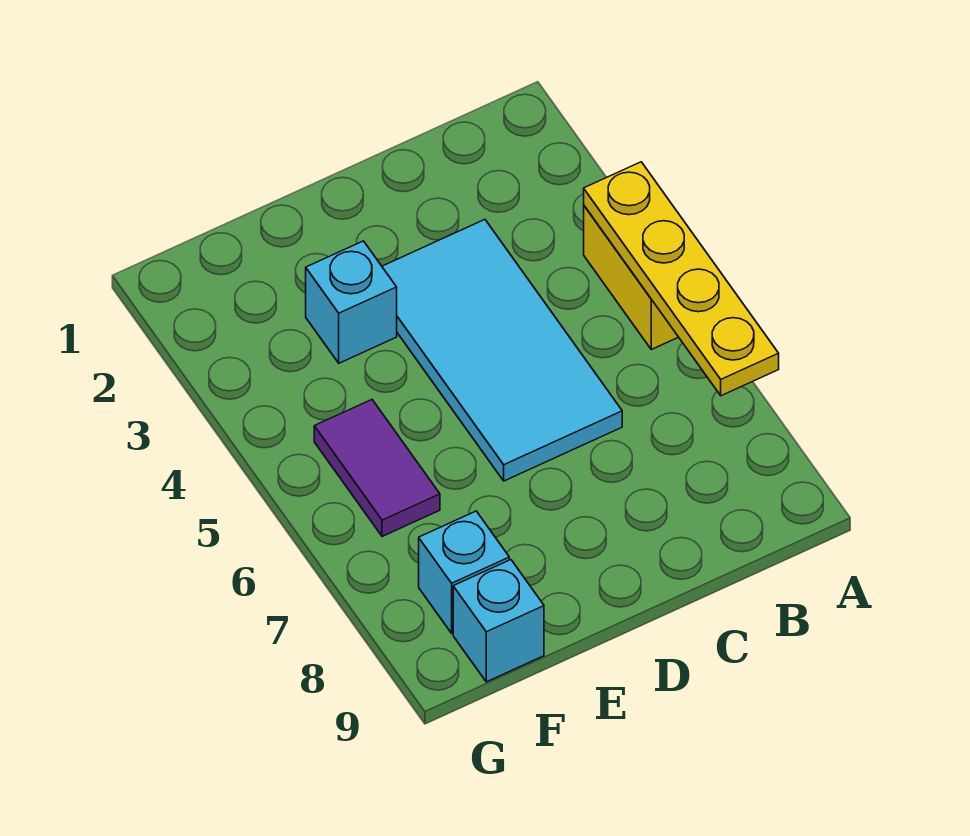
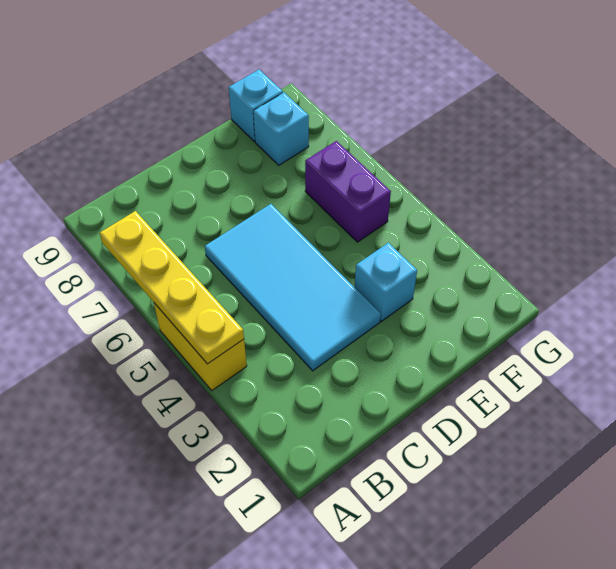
purple tile F5:F6 level 1 -> purple brick F5:F6 level 1

